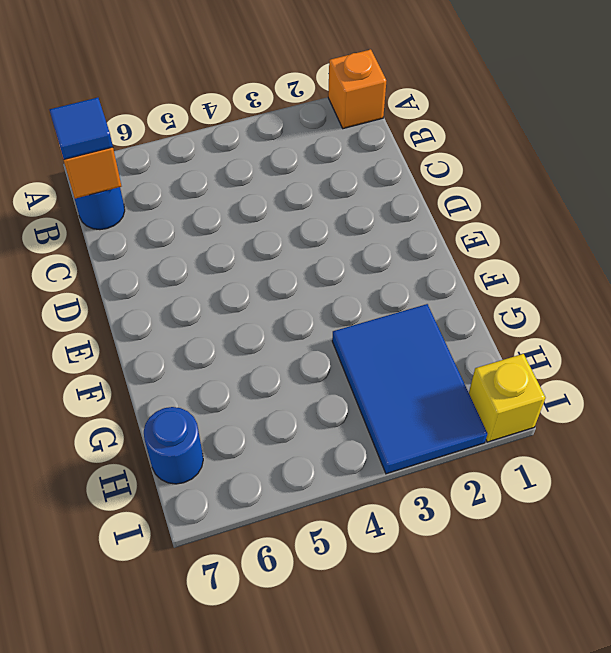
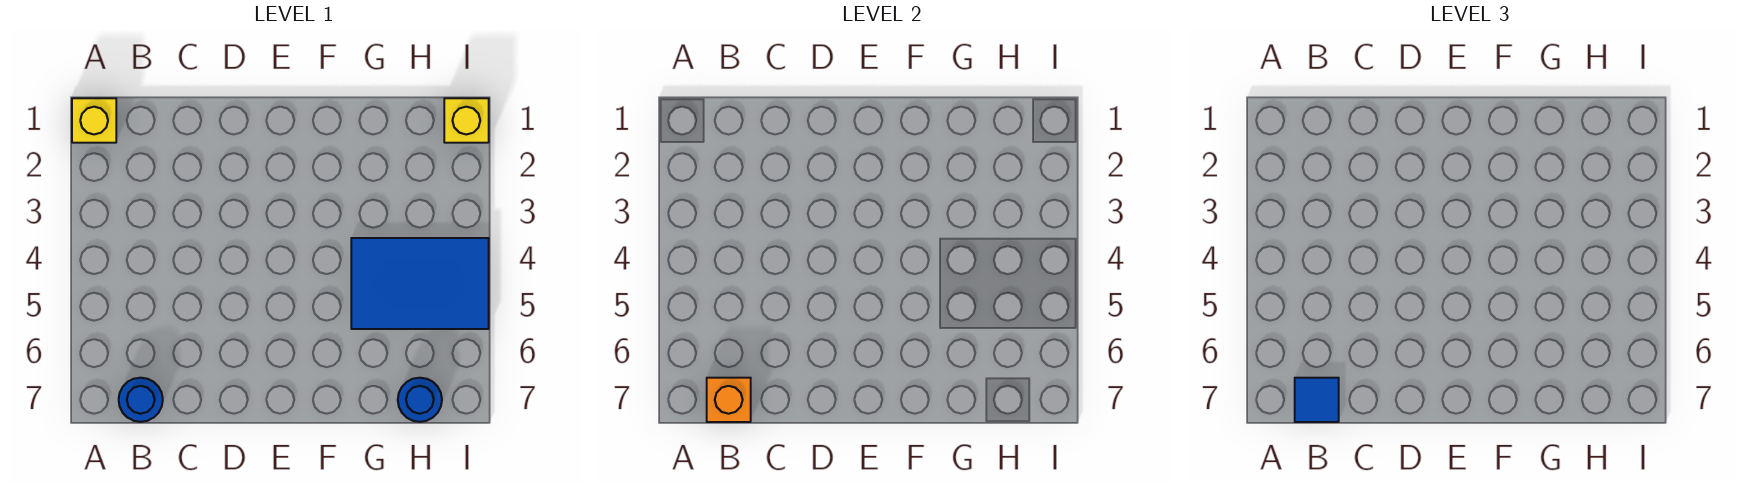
orange brick A1 level 1 -> yellow brick A1 level 1
blue tile G2:I3 level 1 -> blue tile G4:I5 level 1

